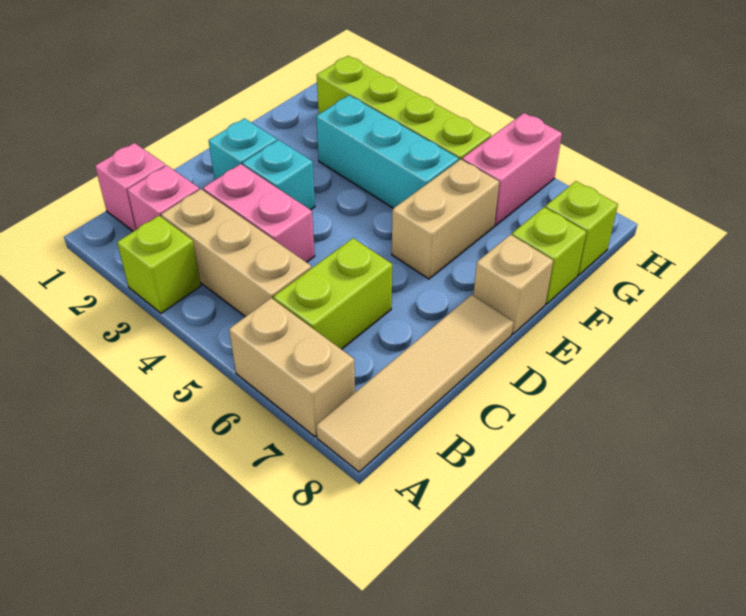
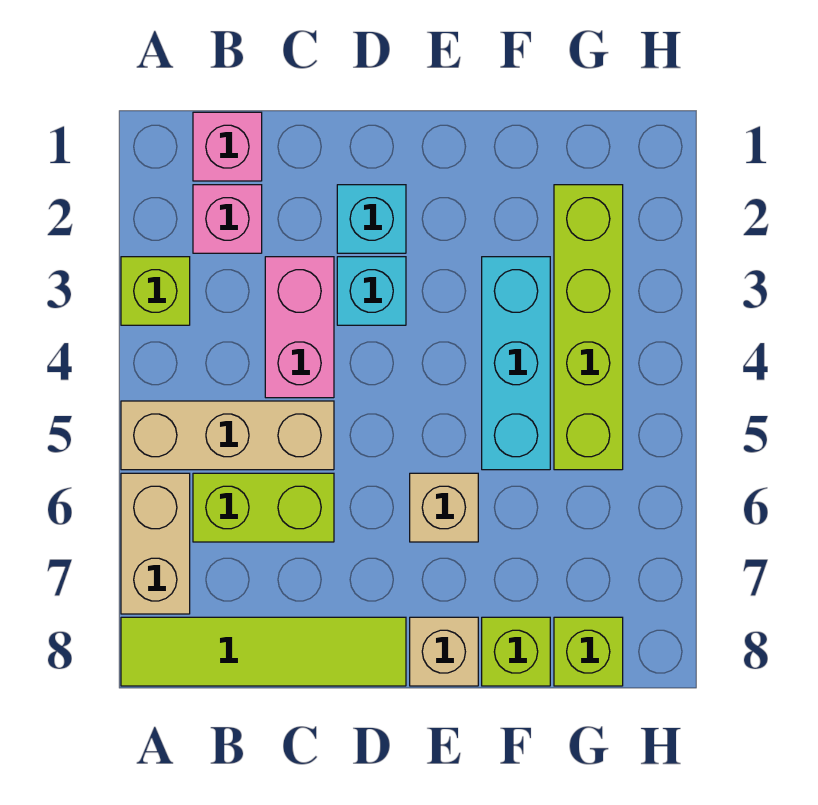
tan tile A8:D8 level 1 -> lime tile A8:D8 level 1
tan brick B3:B5 level 1 -> tan brick A5:C5 level 1
tan brick E6:F6 level 1 -> tan brick E6 level 1
pink brick G6:H6 level 1 -> none

